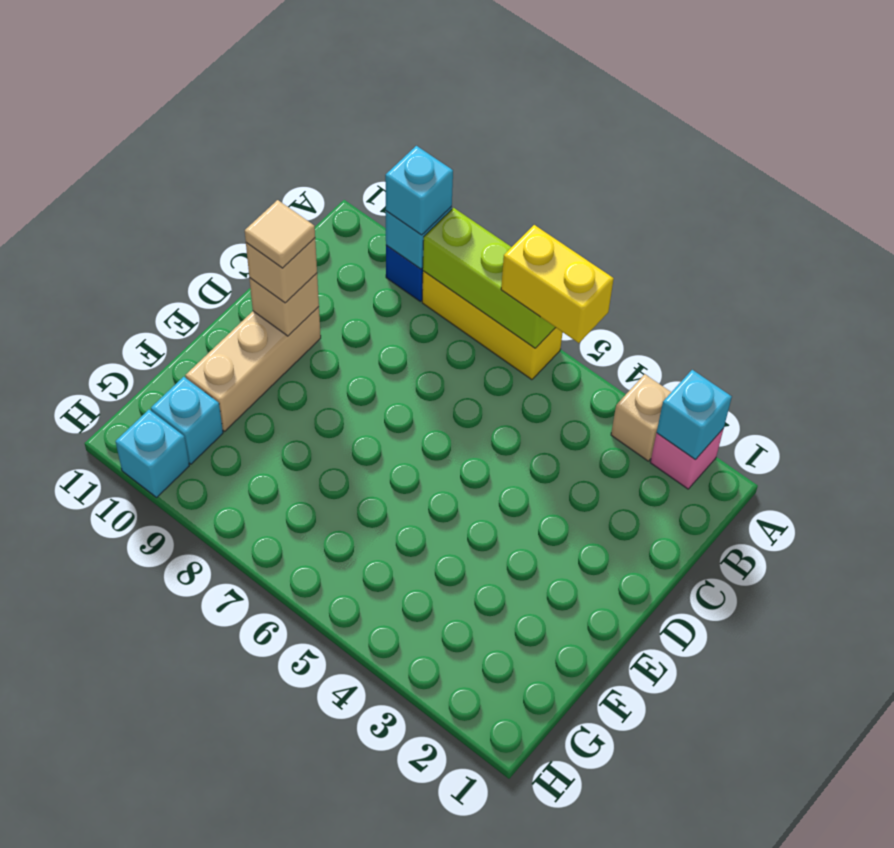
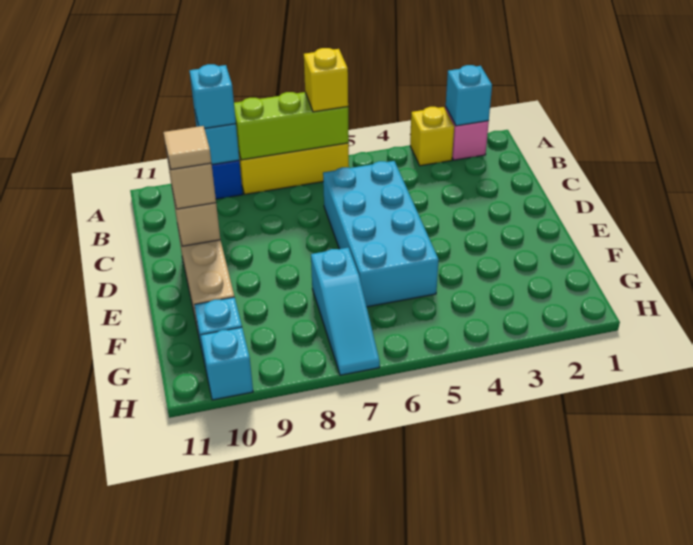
tan brick A3 level 1 -> yellow brick A3 level 1
yellow brick A5:A6 level 3 -> yellow brick A6 level 3
none -> cyan brick C5:F6 level 1
none -> cyan slope F7:H7 level 1 top F

